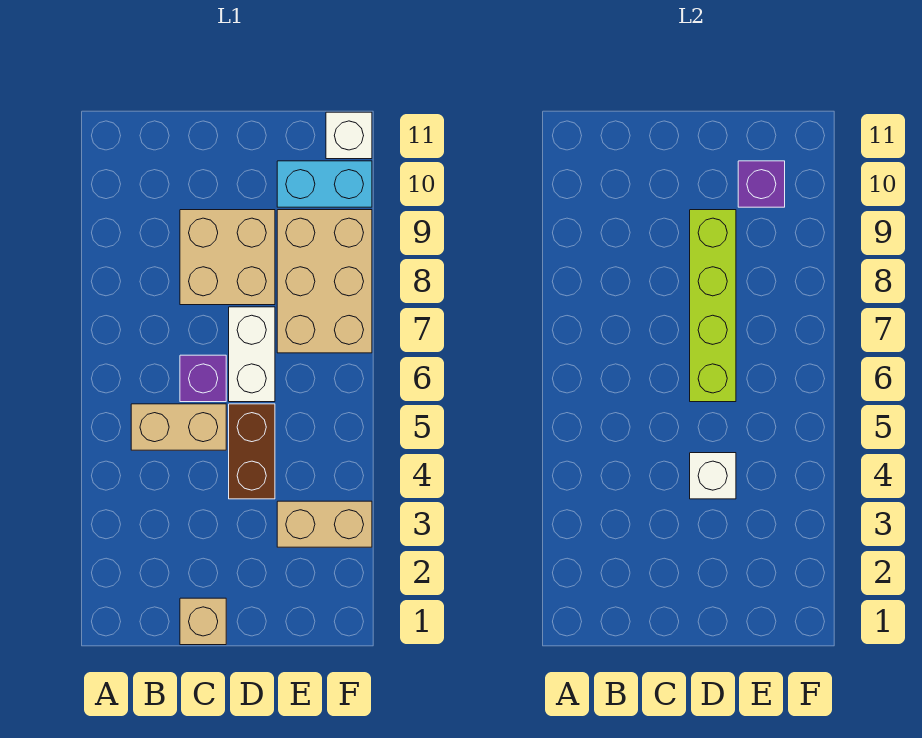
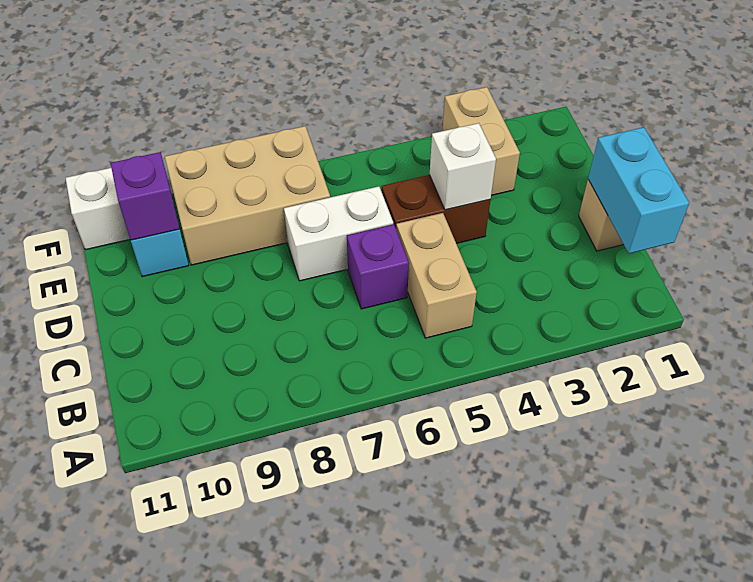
none -> cyan brick B1:C1 level 2
tan brick C8:D9 level 1 -> none
lime brick D6:D9 level 2 -> none

